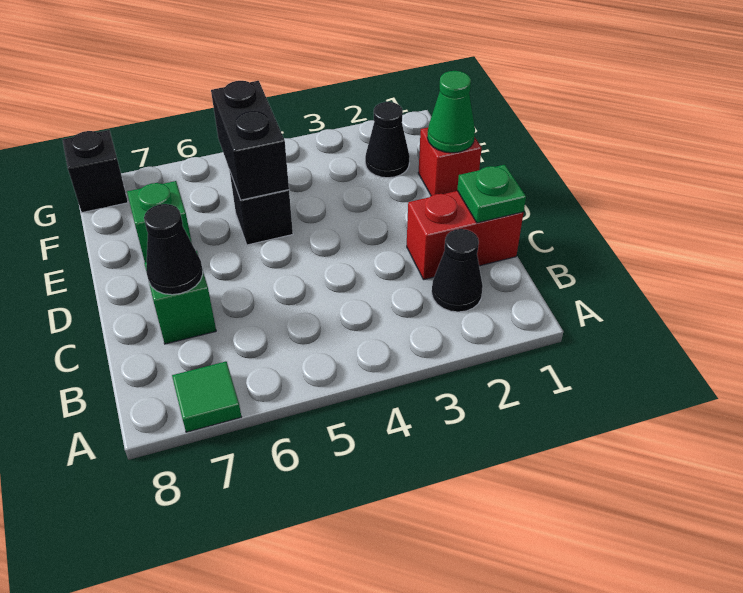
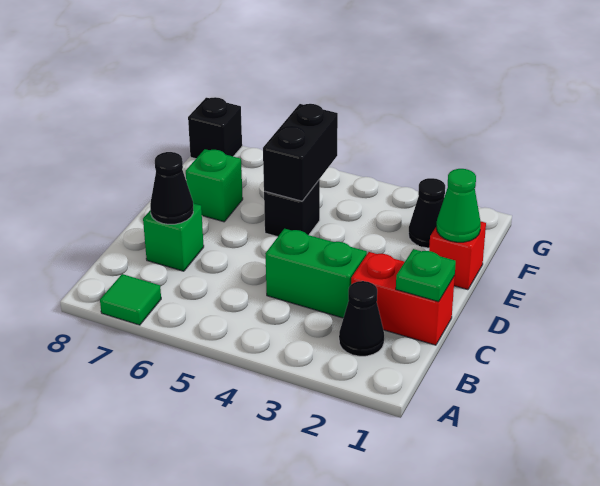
none -> green brick C3:C4 level 1

